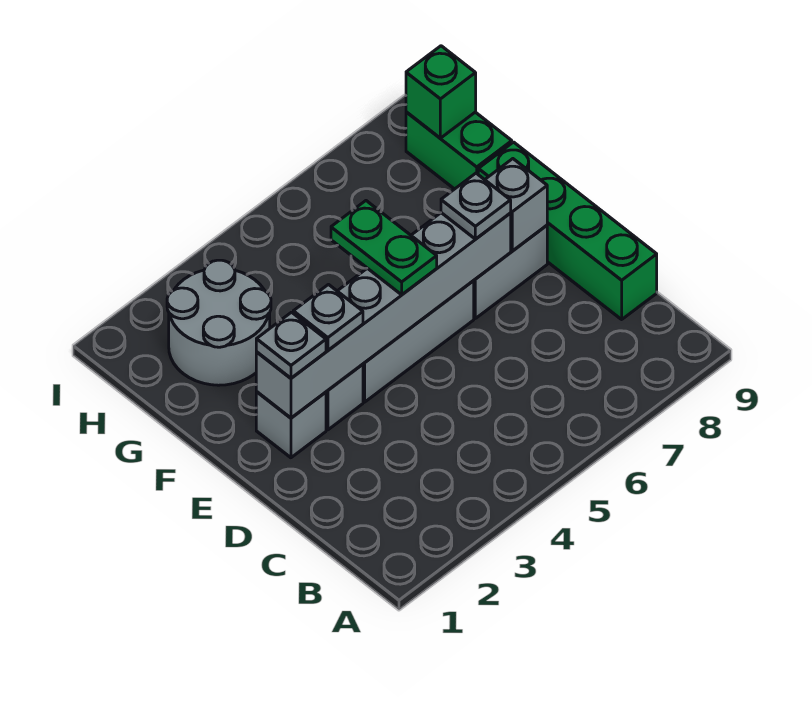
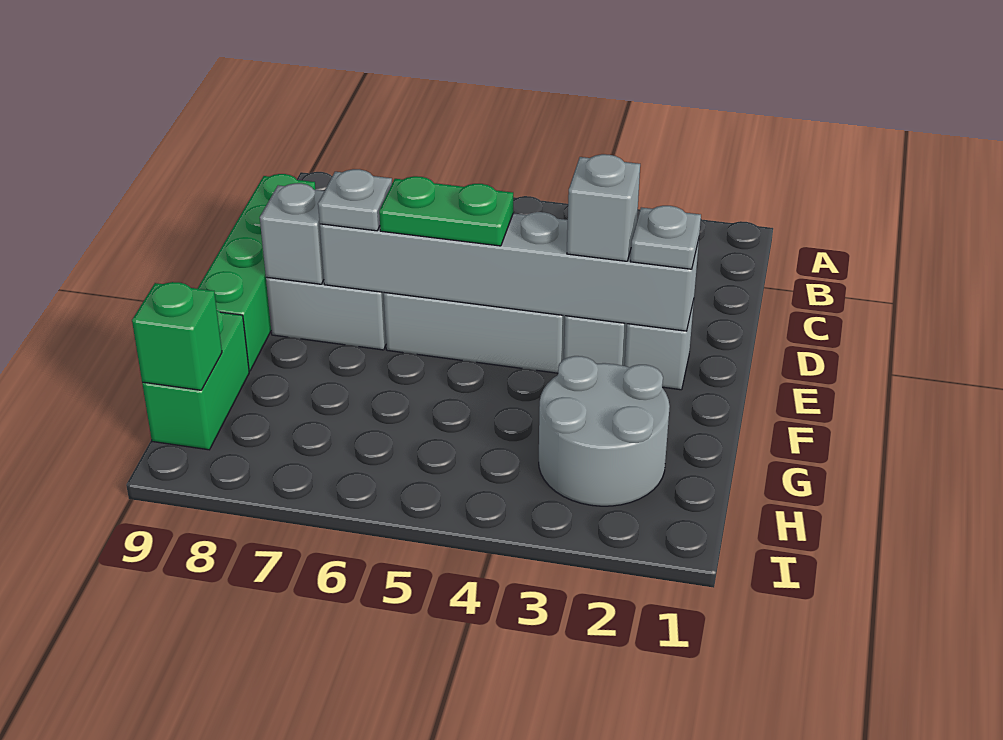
grey plate E3 level 3 -> grey brick E3 level 3
green plate E5:F5 level 3 -> green plate E5:E6 level 3

